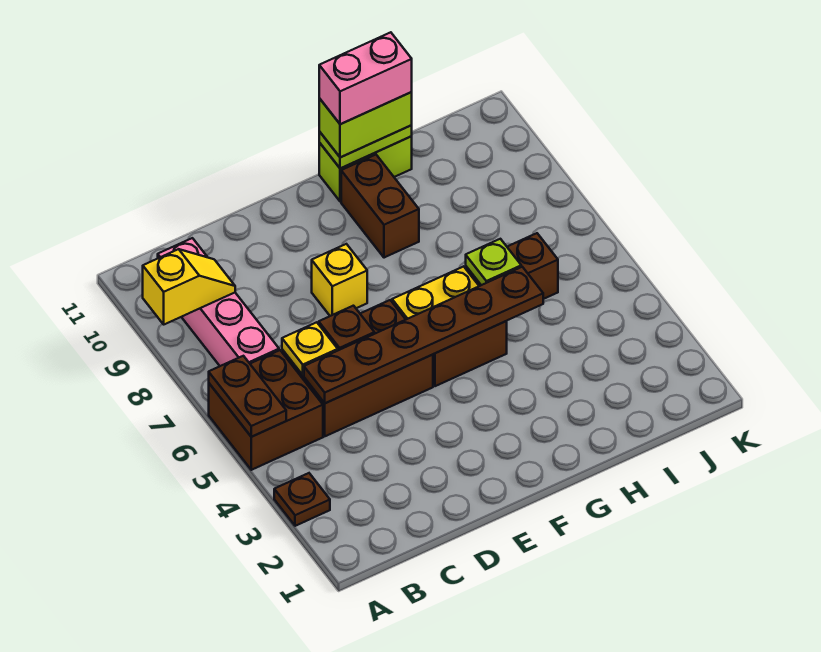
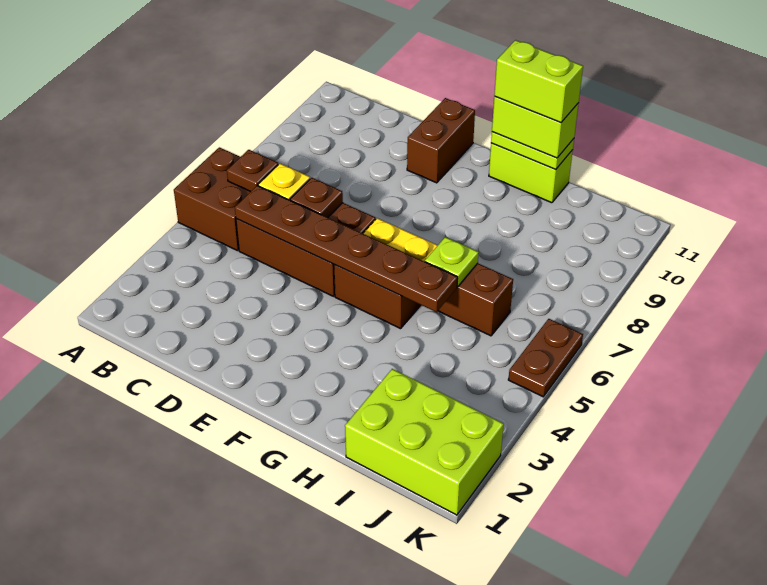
brown plate A3 level 1 -> brown plate B6 level 2
brown plate A5:A6 level 2 -> brown plate K5:K6 level 1
yellow slope A9:B9 level 2 top A -> none
pink brick B7:B10 level 1 -> none
yellow brick E8 level 1 -> none
brown brick G9:G10 level 1 -> brown brick E10:E11 level 1
pink brick G11:H11 level 4 -> lime brick G11:H11 level 4
none -> lime brick I1:K2 level 1

